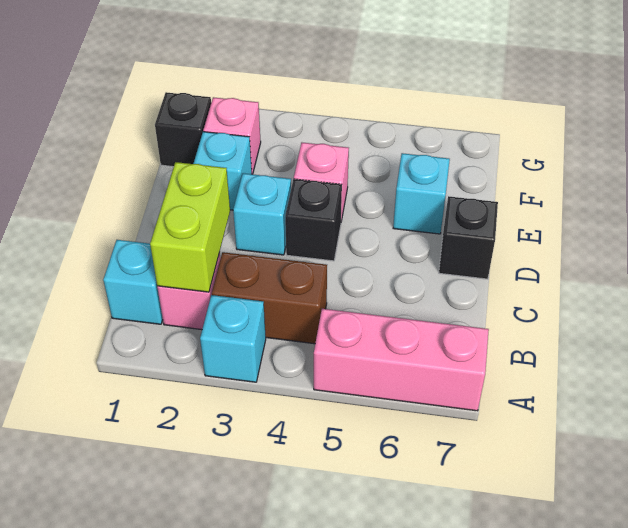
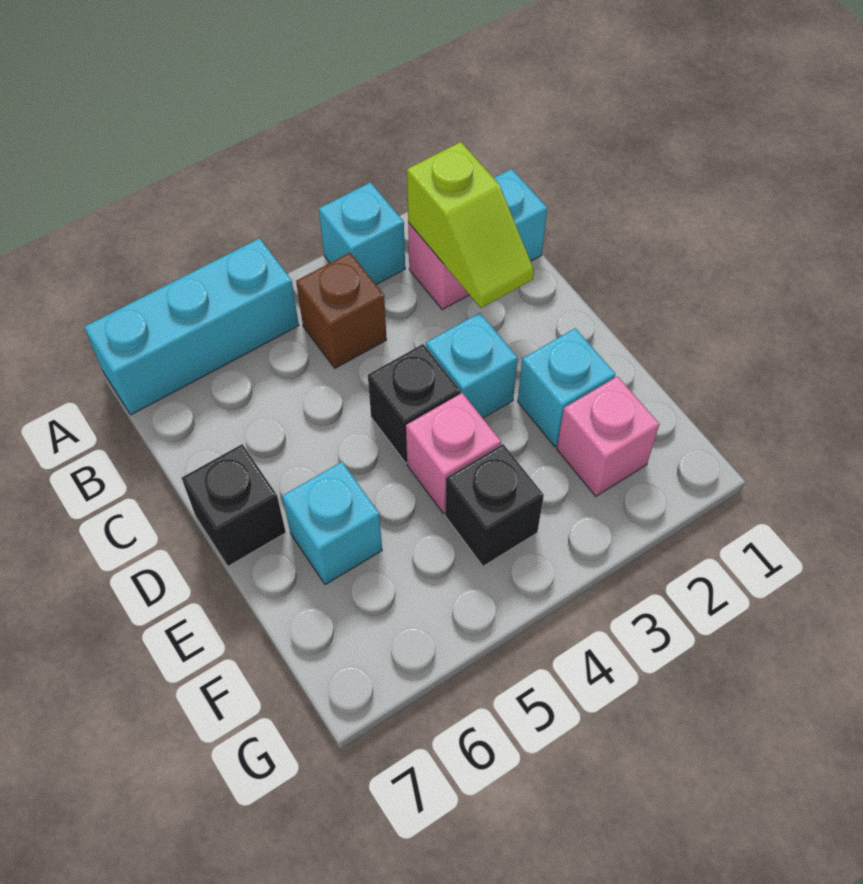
pink brick A5:A7 level 1 -> cyan brick A5:A7 level 1
lime brick B2:C2 level 2 -> lime slope B2:C2 level 2 top B
brown brick B3:B4 level 1 -> brown brick B4 level 1
black brick F1 level 1 -> black brick F4 level 1

